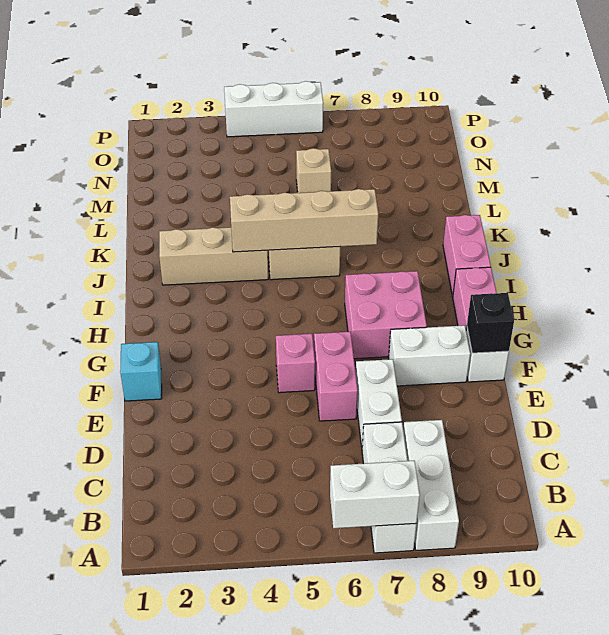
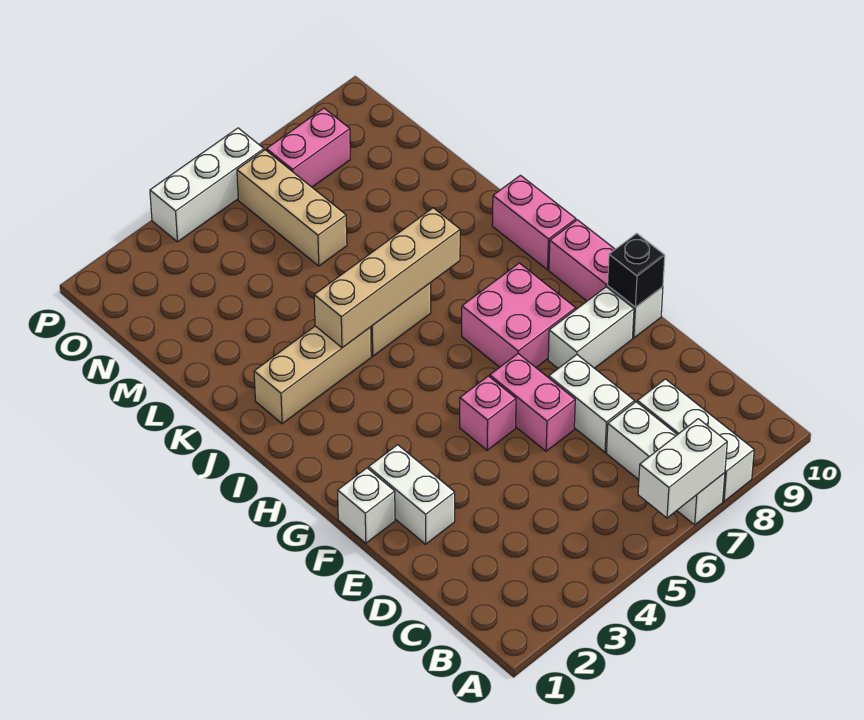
none -> white brick E2:F2 level 1
cyan brick F1 level 1 -> white brick F1 level 1
tan brick M6 level 1 -> tan brick M6:O6 level 1
none -> pink brick O7:O8 level 1

